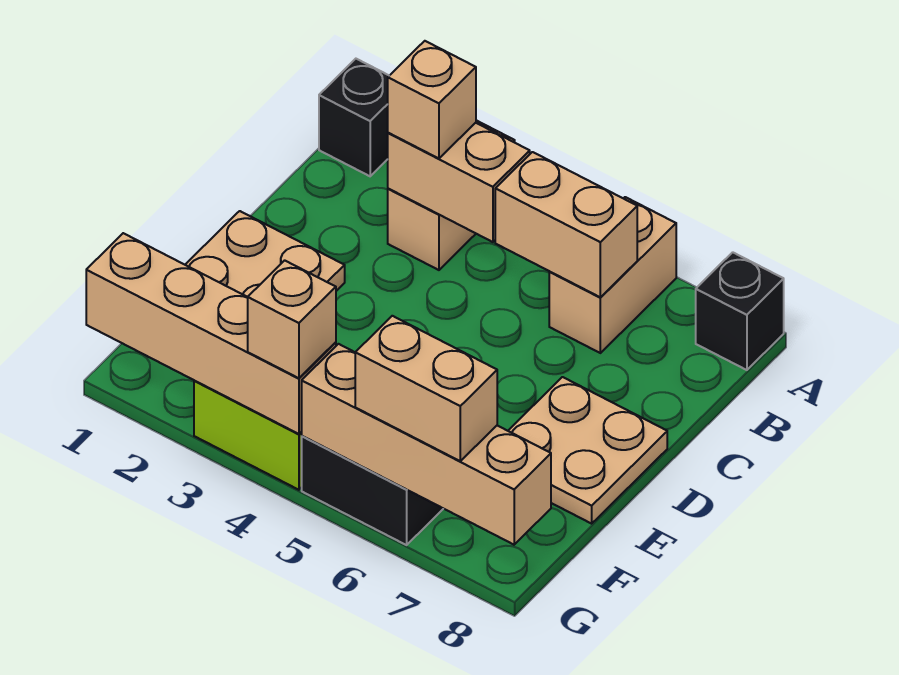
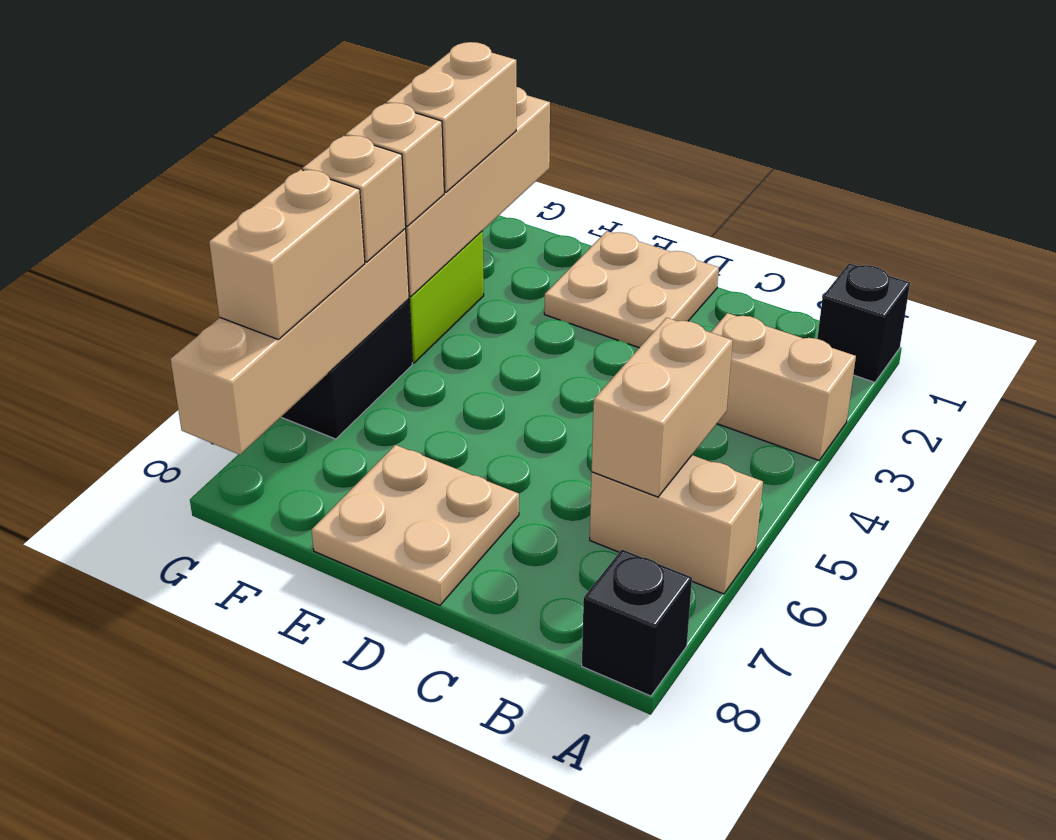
tan brick B3:B4 level 2 -> tan brick G2:G3 level 3
tan brick B3 level 3 -> tan brick G5 level 3

